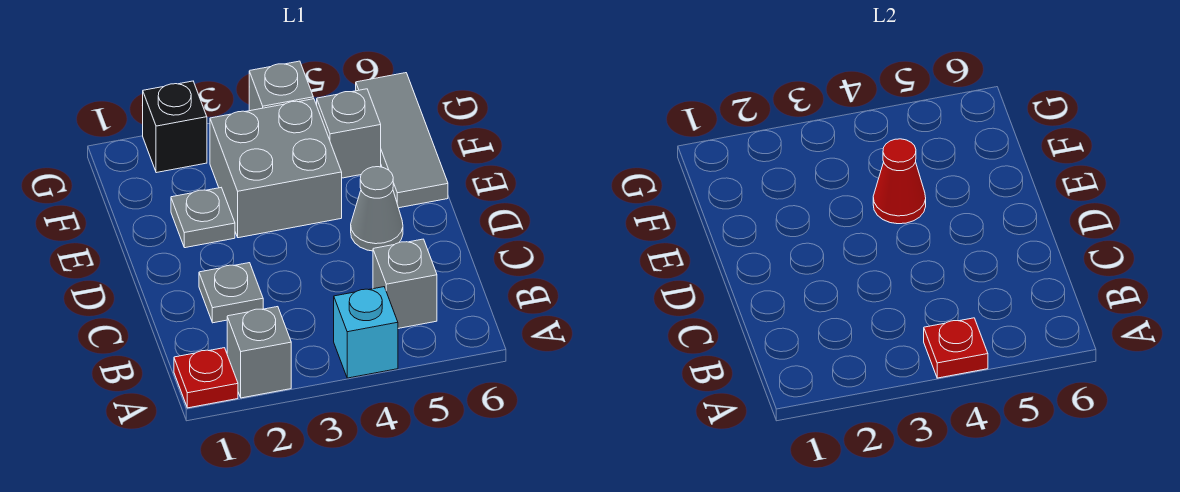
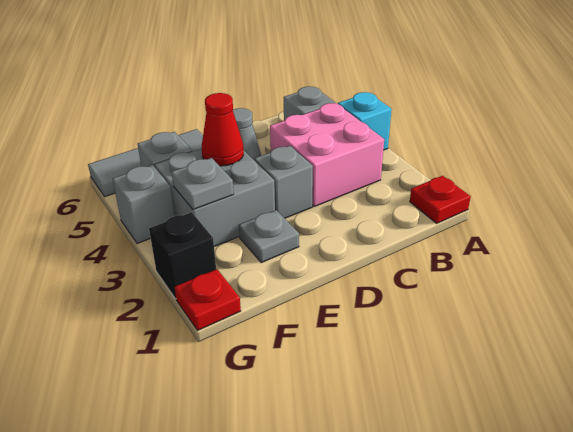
grey brick A2 level 1 -> grey brick D3 level 1
red plate A4 level 2 -> red plate G1 level 1
none -> pink brick B3:C4 level 1
grey plate C2 level 1 -> grey plate F3 level 2

